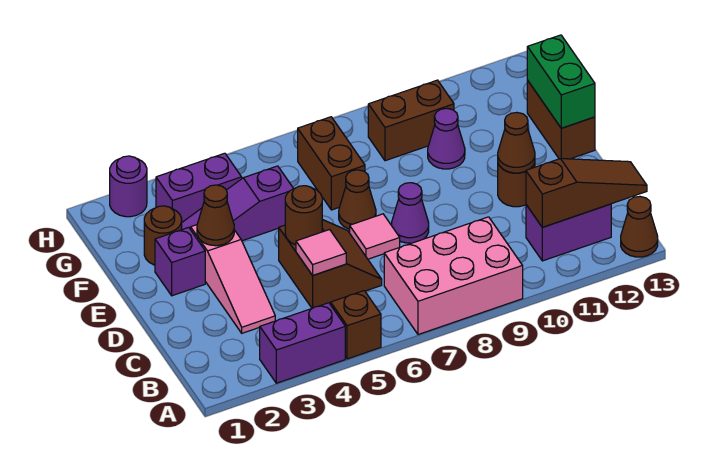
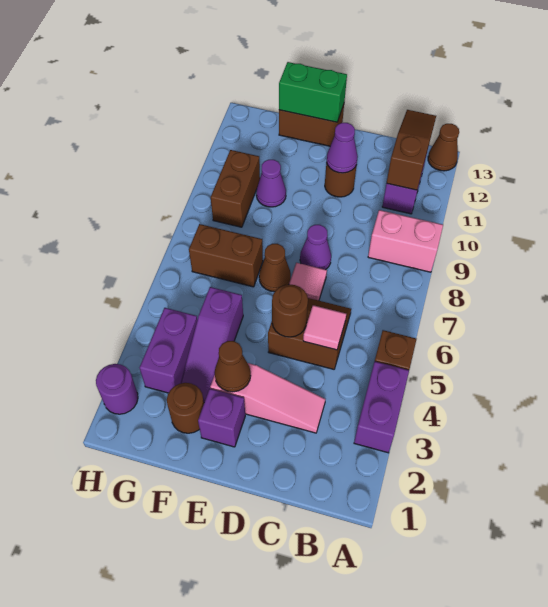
pink brick A7:B9 level 1 -> pink brick A9:B9 level 1
brown cone D11 level 2 -> purple cone D11 level 2

